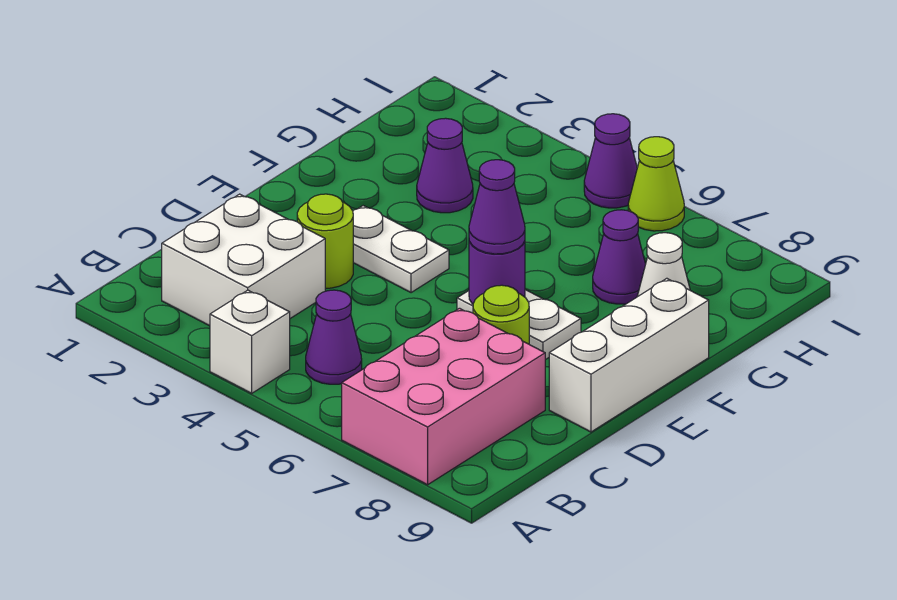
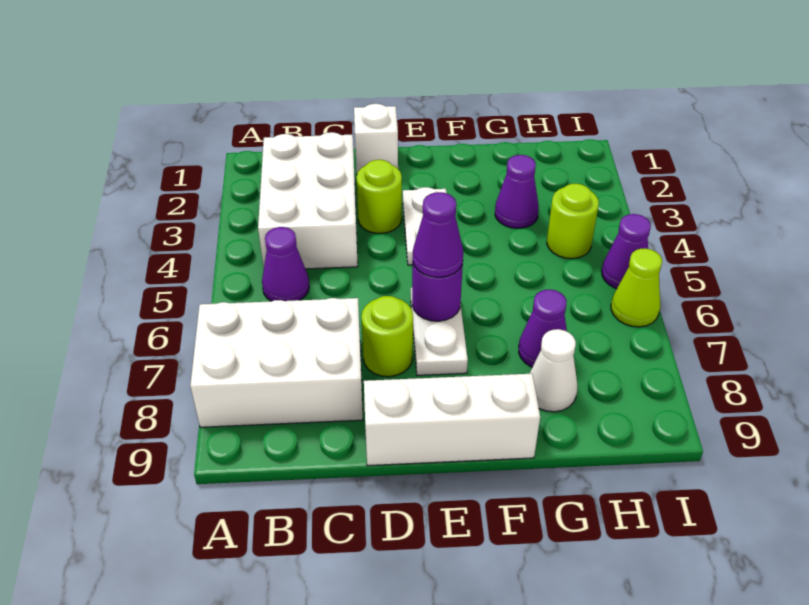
white brick A4 level 1 -> white brick D1 level 1
pink brick A7:C8 level 1 -> white brick A7:C8 level 1
white brick B2:C3 level 1 -> white brick B2:C4 level 1
none -> lime round brick H4 level 1

